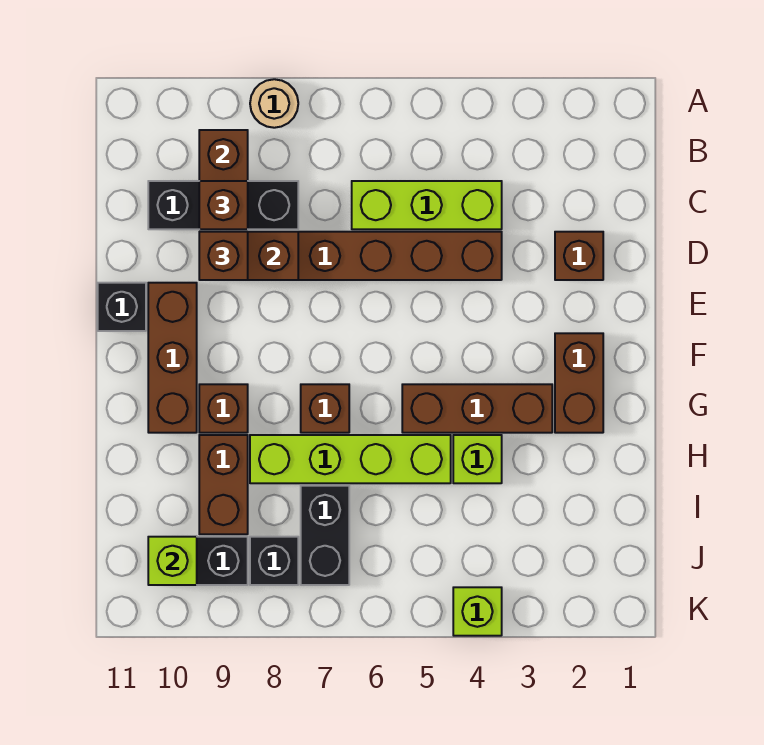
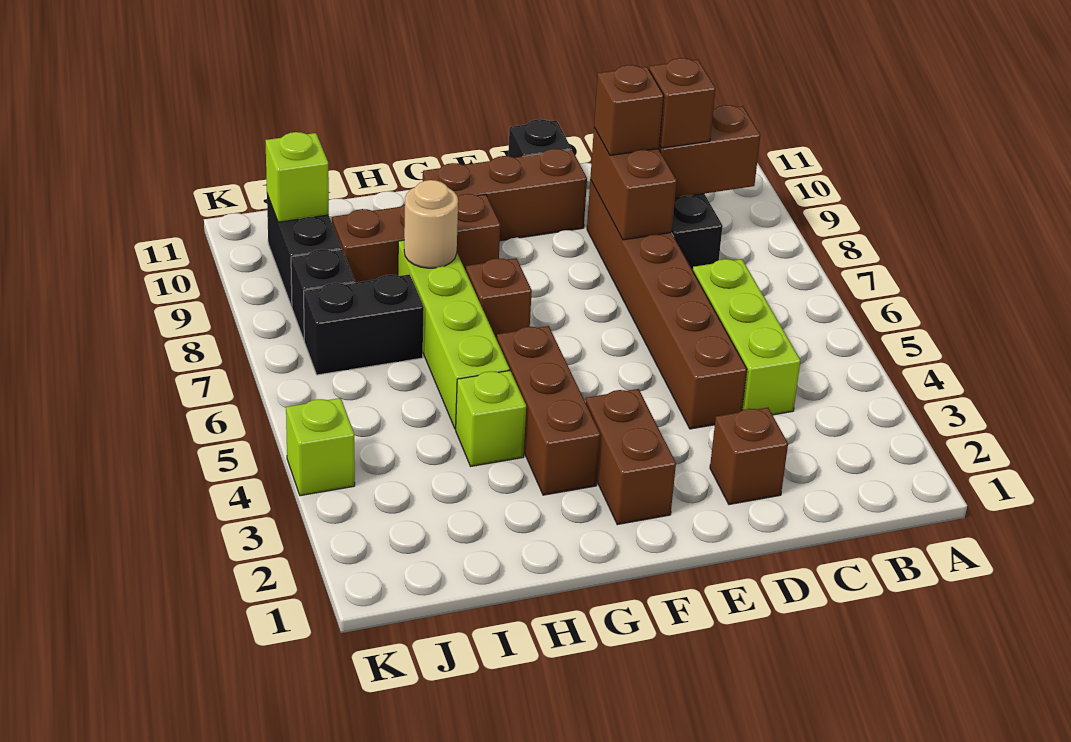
tan round brick A8 level 1 -> tan round brick H8 level 2
brown brick F2:G2 level 1 -> brown brick F2:F3 level 1

